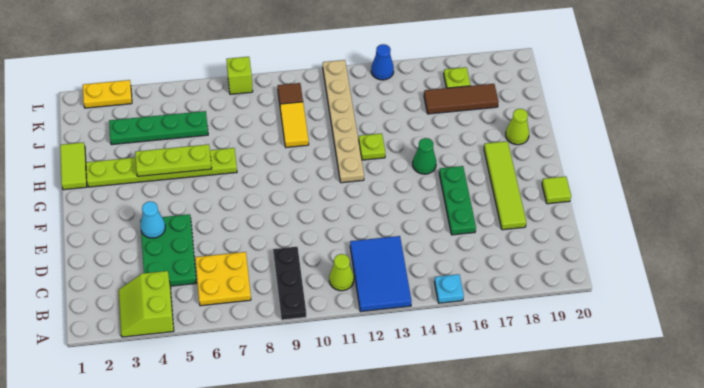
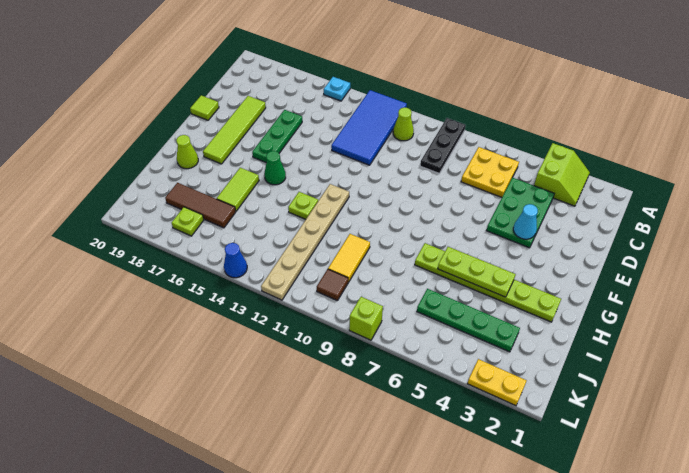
blue tile A12:C13 level 1 -> blue tile A12:D13 level 1
lime tile H1:I1 level 1 -> lime tile H16:I16 level 1

